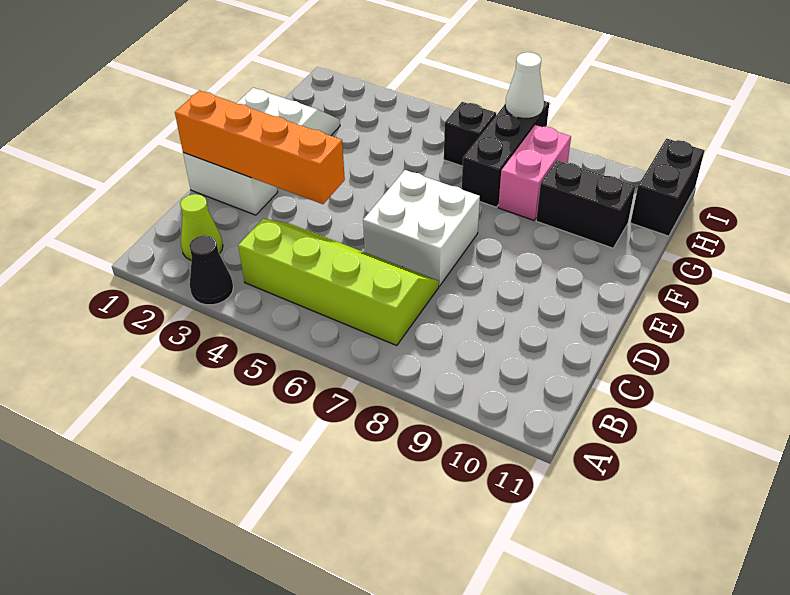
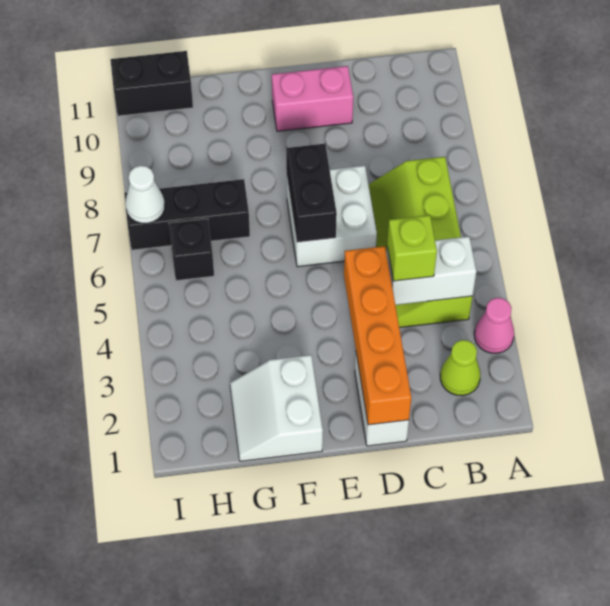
black cone A3 level 1 -> pink cone A3 level 1
none -> white brick B4:C4 level 2
none -> lime brick C4 level 3
pink brick G8:H8 level 1 -> pink brick D10:E10 level 1
black brick G9:G10 level 1 -> black brick E6:E7 level 2

